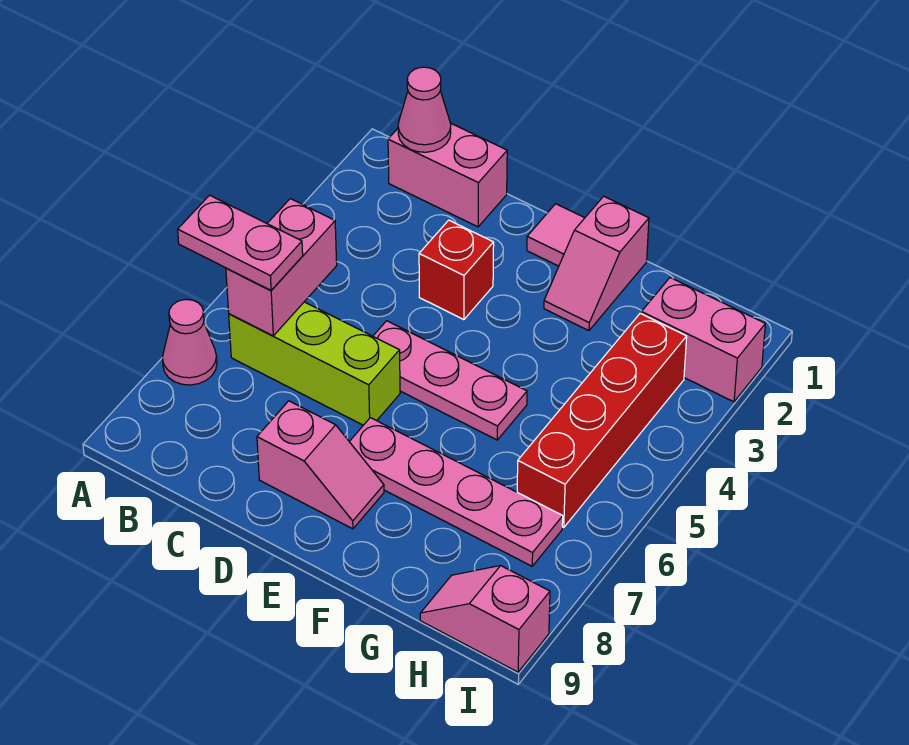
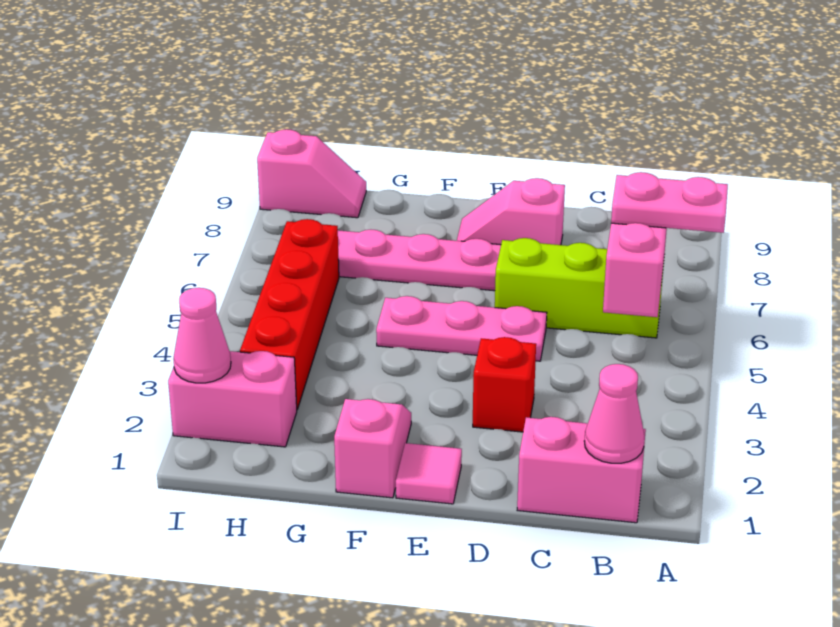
pink cone A7 level 1 -> pink cone I2 level 2

